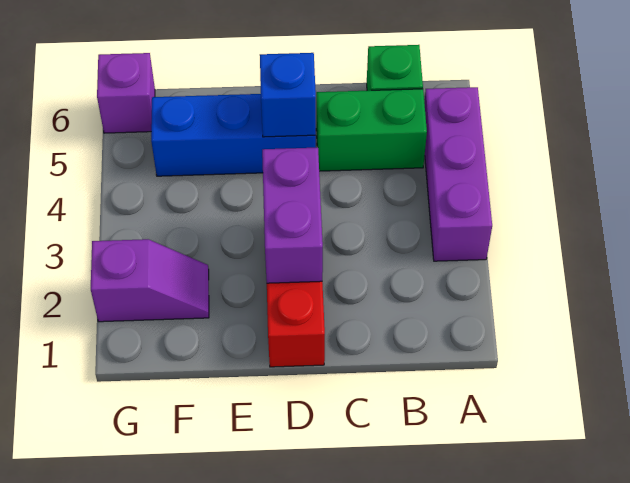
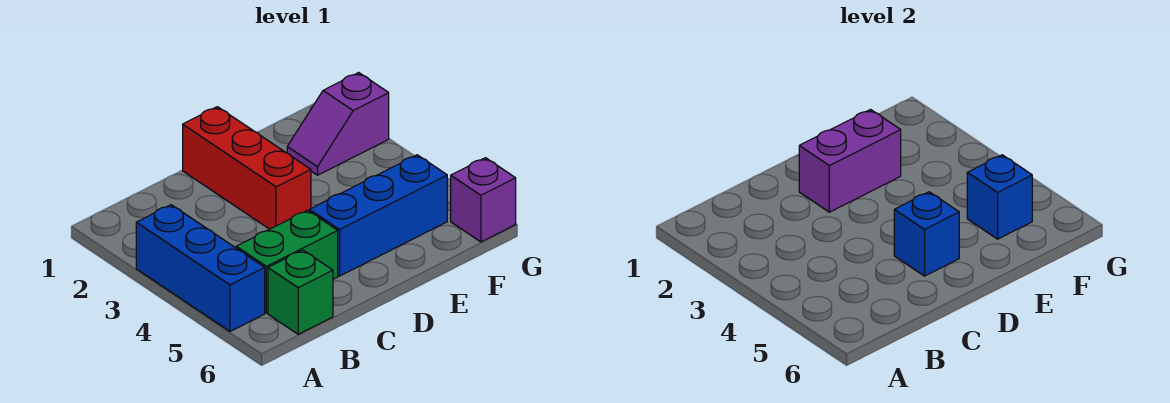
purple brick A3:A5 level 1 -> blue brick A3:A5 level 1
purple brick D2:D3 level 2 -> purple brick D2:E2 level 2
none -> blue brick F5 level 2

